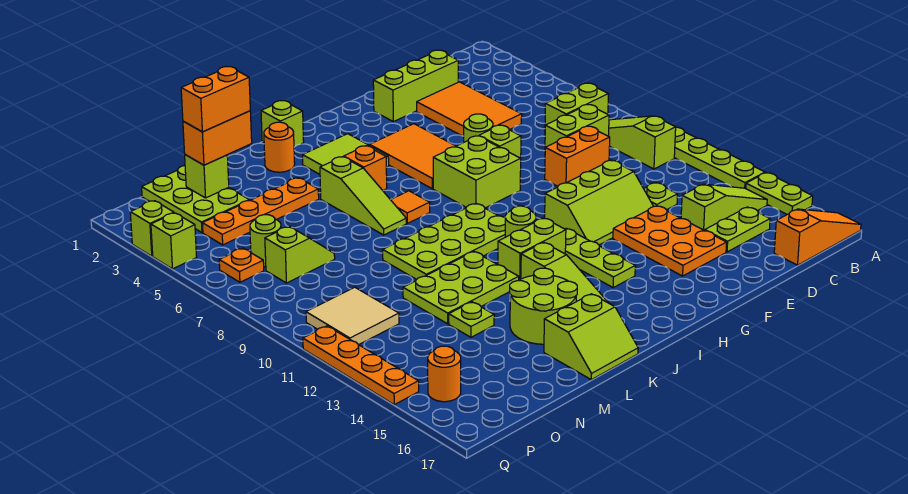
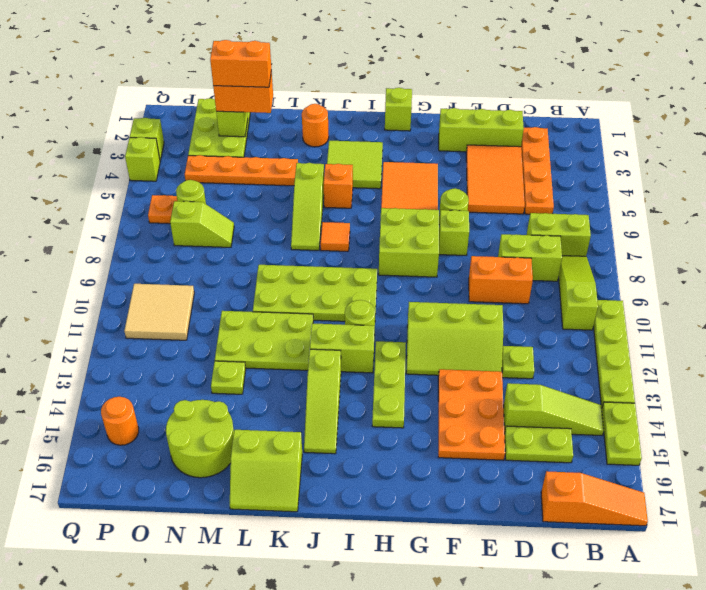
lime brick J1 level 1 -> lime brick H1 level 1
lime round brick K14:L15 level 1 -> lime round brick M15:N16 level 1
orange plate Q11:Q14 level 1 -> orange plate C2:C5 level 1

